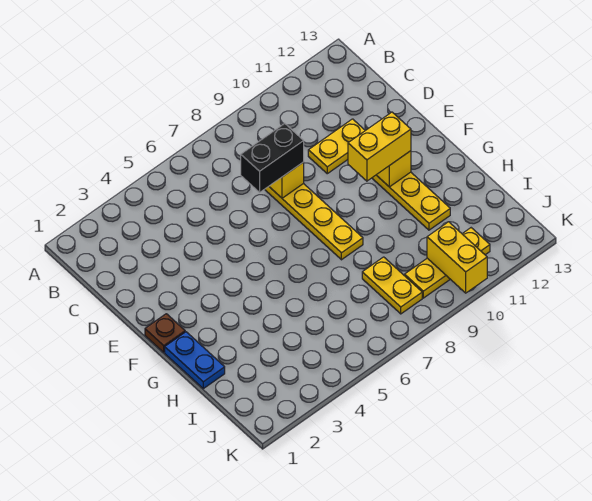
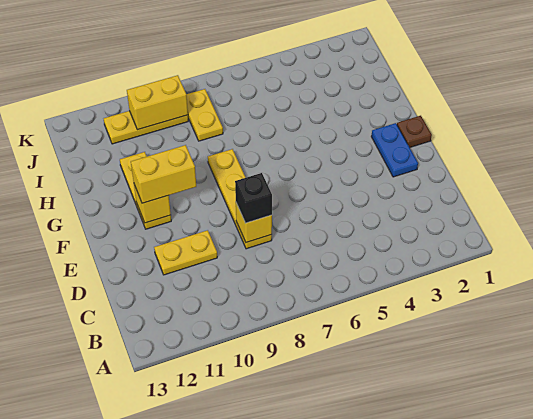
black brick D7:D8 level 3 -> black brick D8 level 3
blue plate G1:H1 level 1 -> blue plate E2:F2 level 1
yellow brick J10:K10 level 2 -> yellow brick J9:J10 level 2

